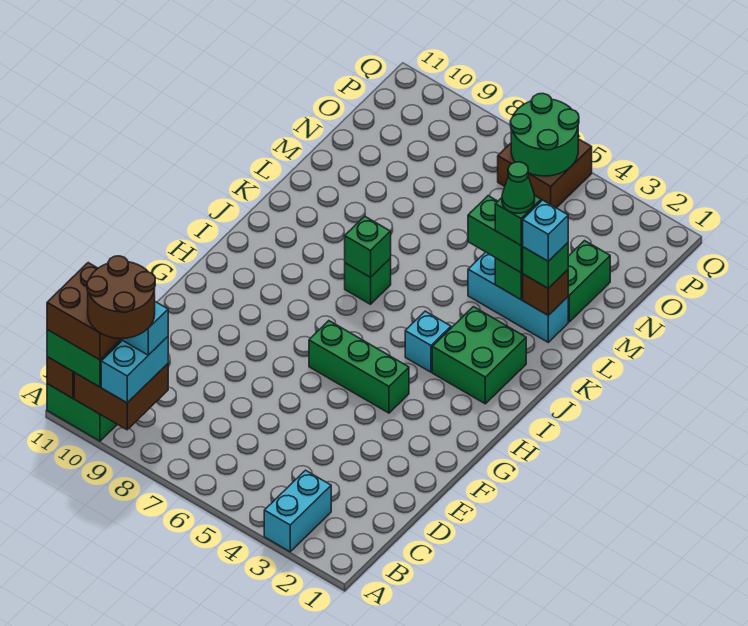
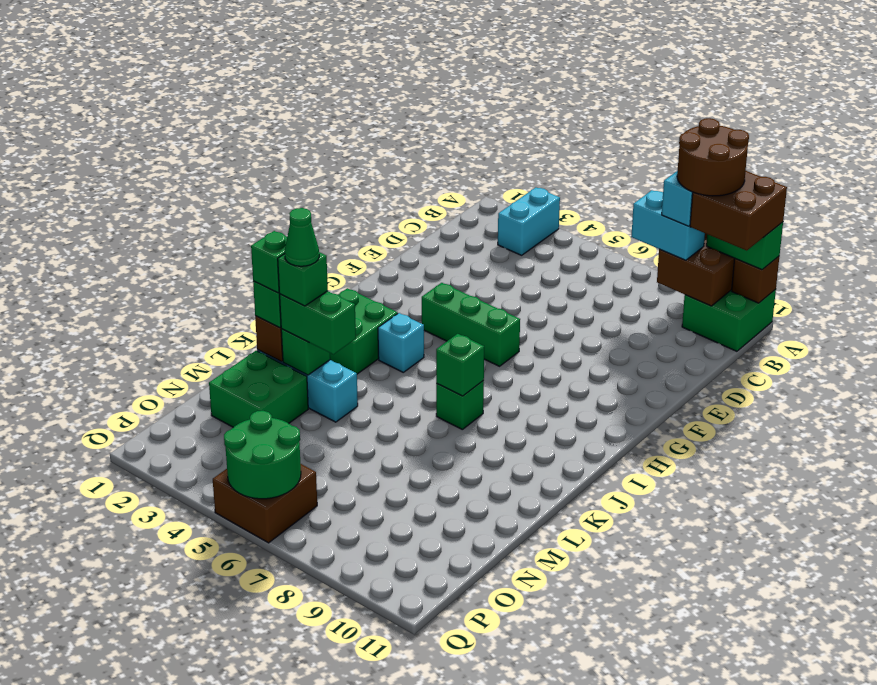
cyan brick A9:B9 level 3 -> cyan brick B8:B9 level 3
cyan brick L2 level 4 -> green brick L2 level 4
green brick M2:N2 level 1 -> green brick M2:N3 level 1

